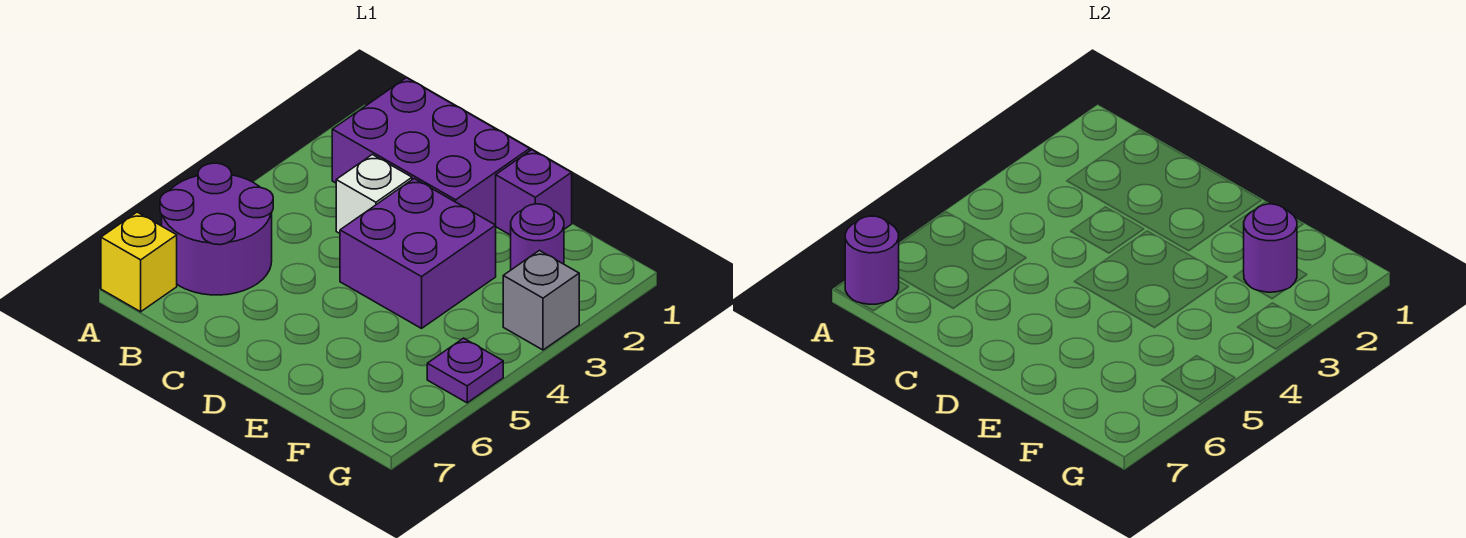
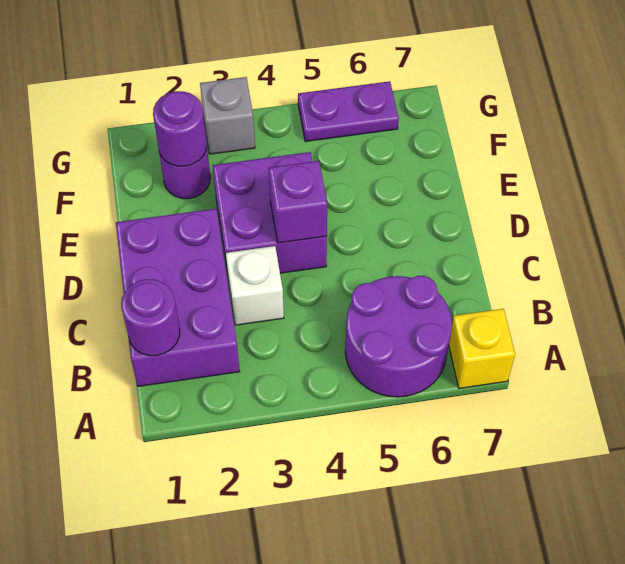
purple round brick A7 level 2 -> purple round brick B1 level 2
purple brick E1 level 1 -> purple brick D4 level 2
purple plate G5 level 1 -> purple plate G5:G6 level 1

